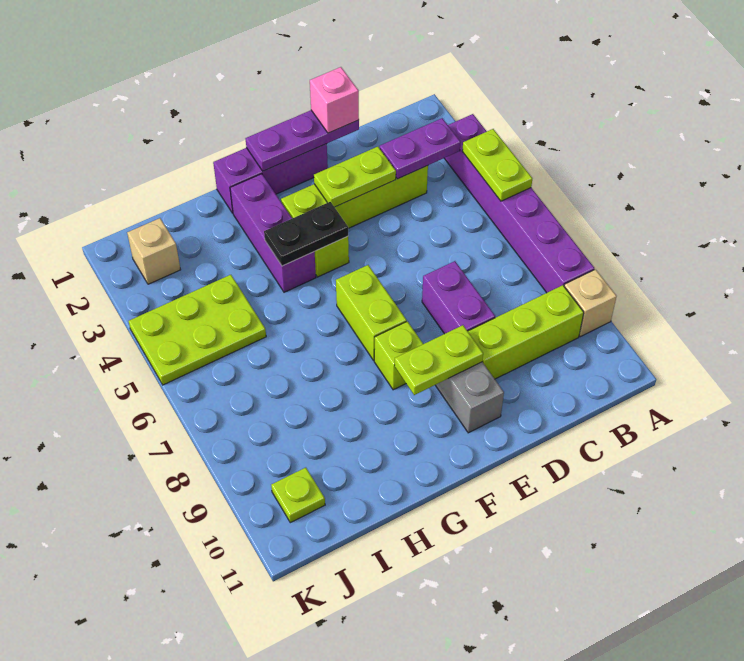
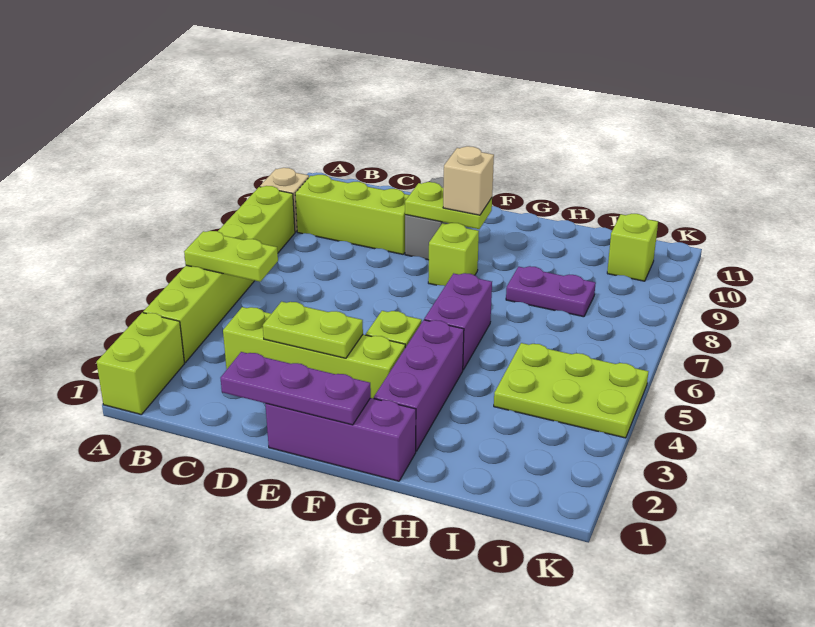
purple brick A3:A8 level 1 -> lime brick A3:A8 level 1
lime plate A4:A5 level 2 -> lime plate A5:B5 level 2
purple plate B3:C3 level 2 -> purple plate H8:I8 level 1
pink brick D1 level 3 -> none
purple brick D7:D8 level 1 -> purple brick G5:G6 level 1
black plate F4:G4 level 2 -> none
lime brick F6:F7 level 1 -> lime brick A1:A2 level 1
tan brick J2 level 1 -> tan brick F9 level 3
lime plate J10 level 1 -> lime brick J10 level 1

